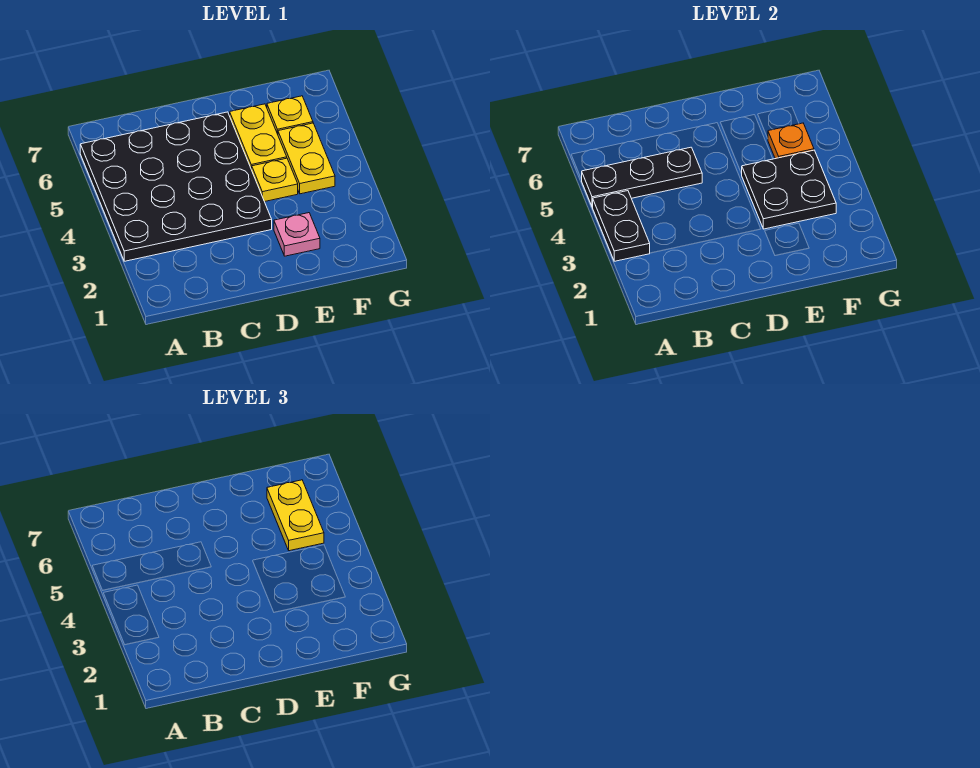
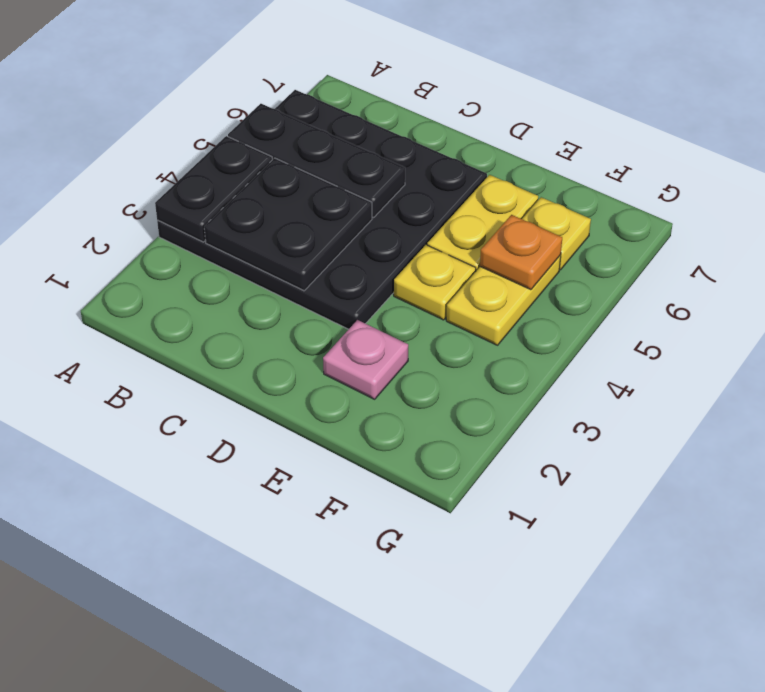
black plate E3:F4 level 2 -> black plate B3:C4 level 2
yellow plate F5:F6 level 3 -> none

